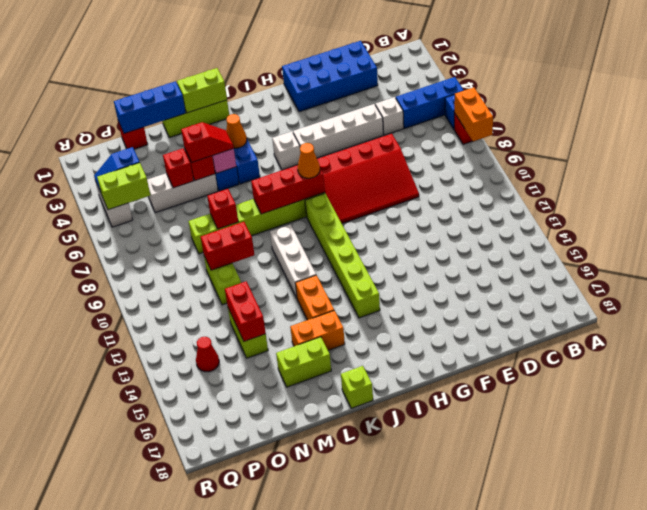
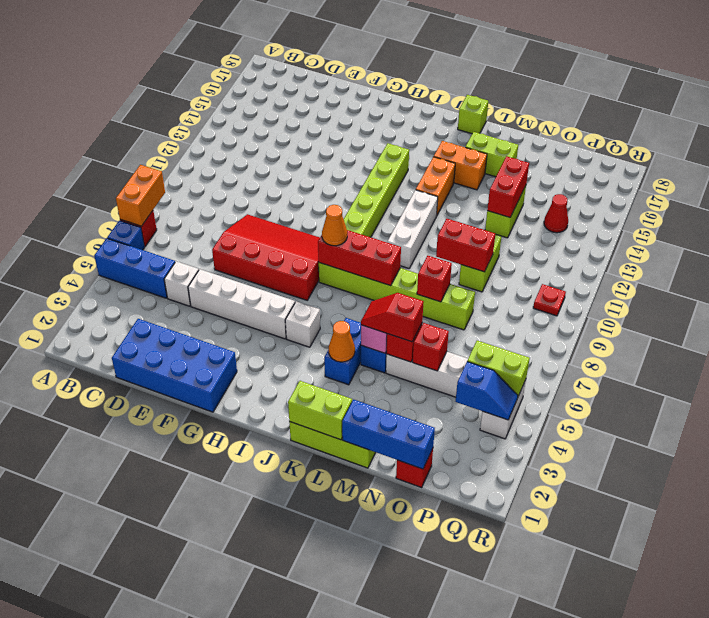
none -> red plate Q10 level 1

